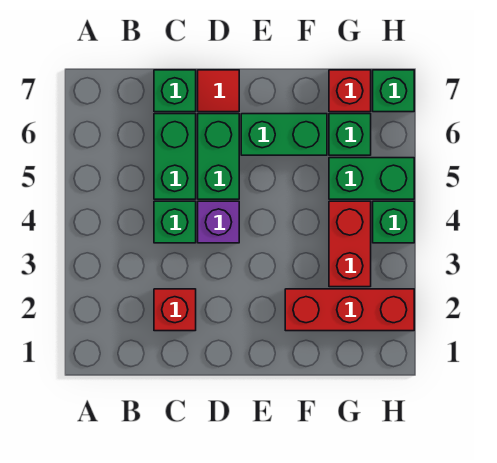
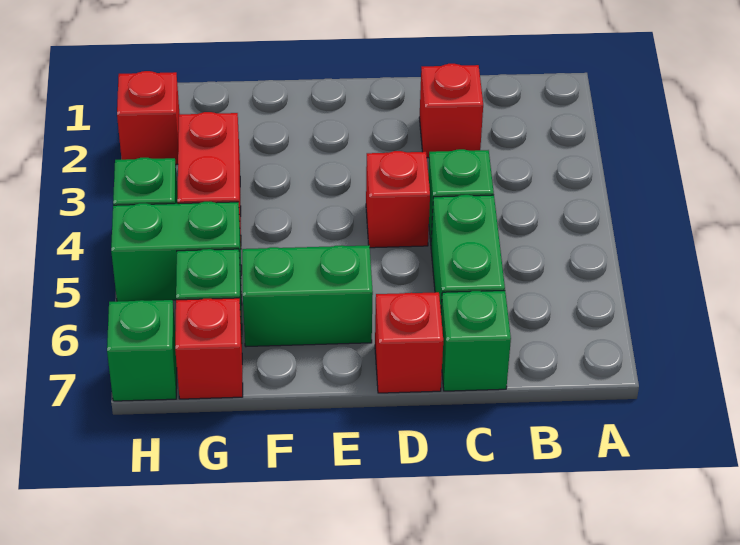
purple brick D4 level 1 -> red brick D4 level 1
green brick D5:D6 level 1 -> none
red tile D7 level 1 -> red brick D7 level 1
red brick F2:H2 level 1 -> red brick H2 level 1

